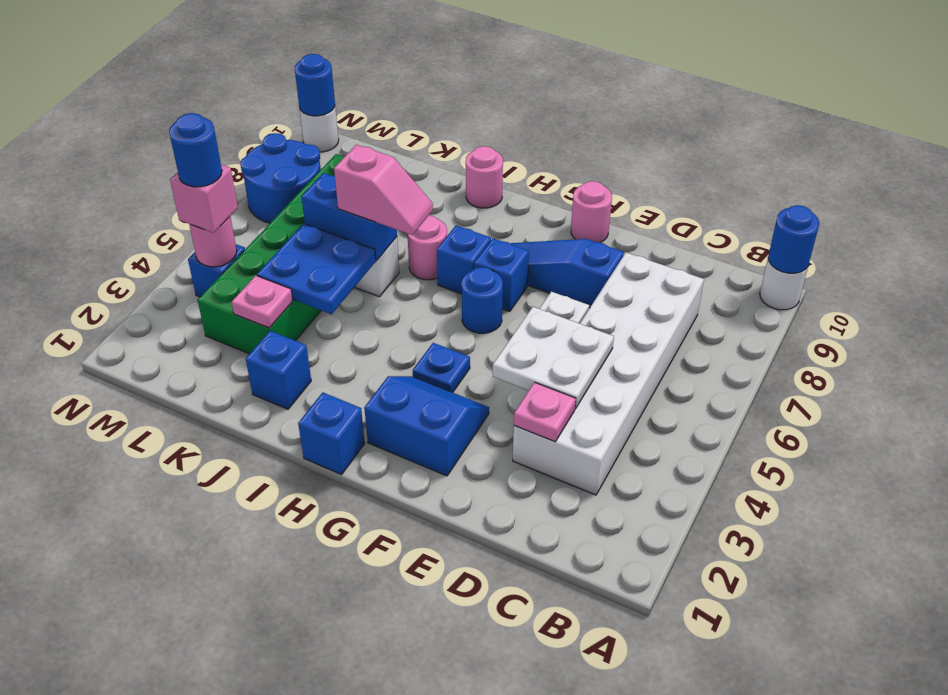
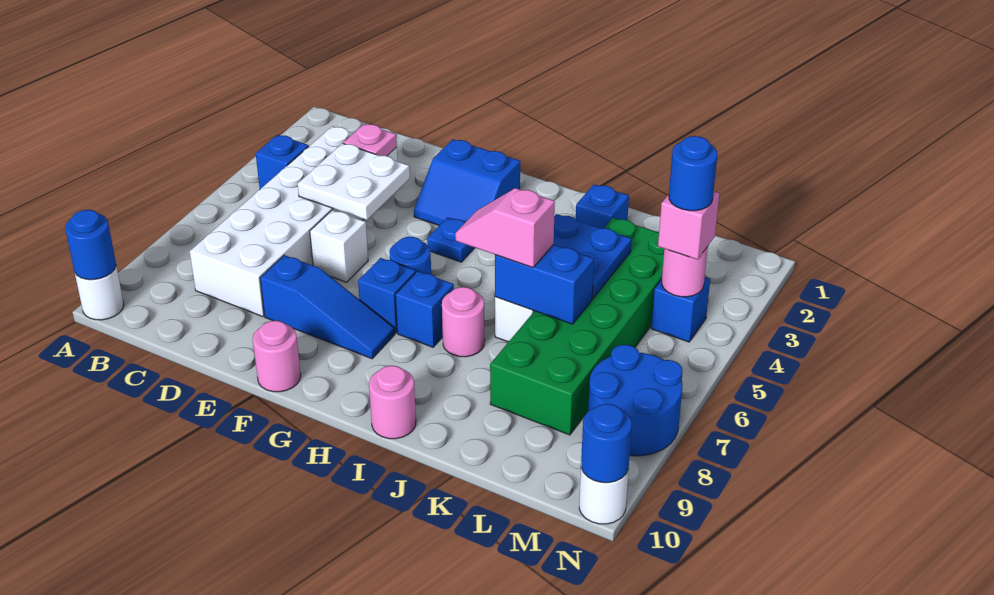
blue brick H1 level 1 -> blue brick B4 level 1
pink plate K3 level 2 -> none

